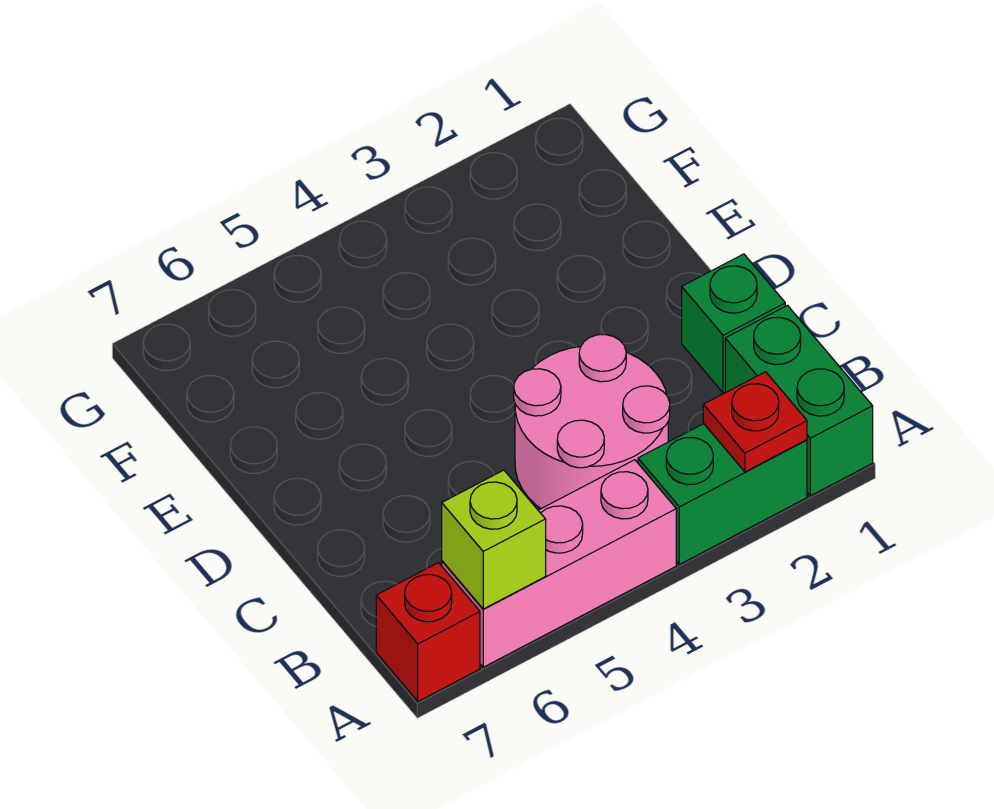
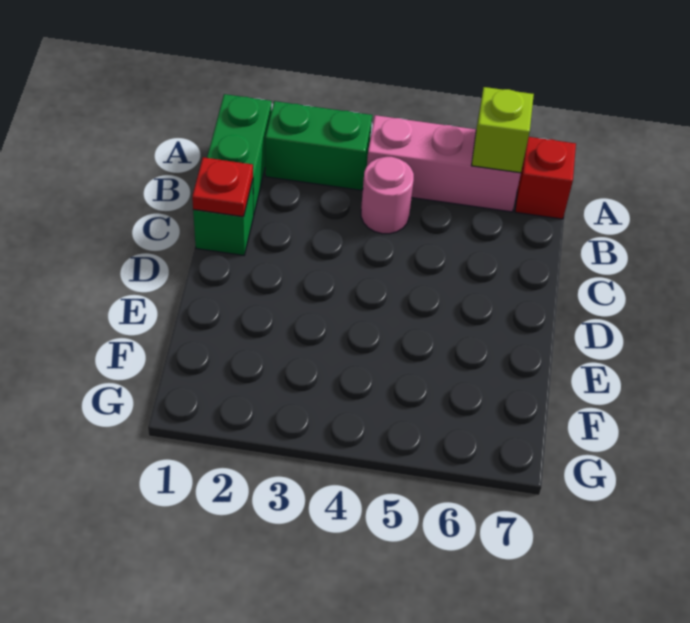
red plate A2 level 2 -> red plate C1 level 2
pink round brick B3:C4 level 1 -> pink round brick B4 level 1

